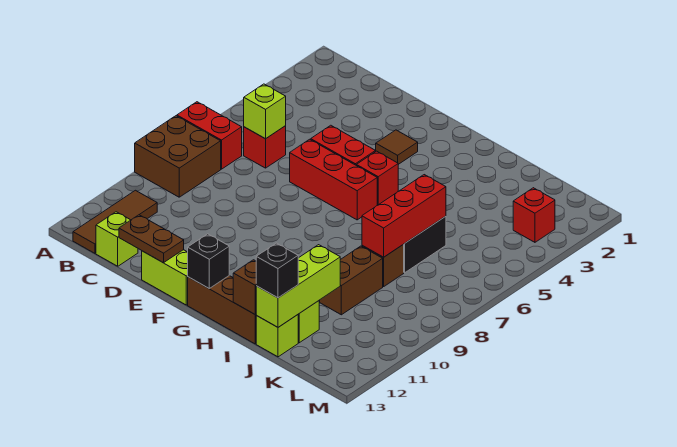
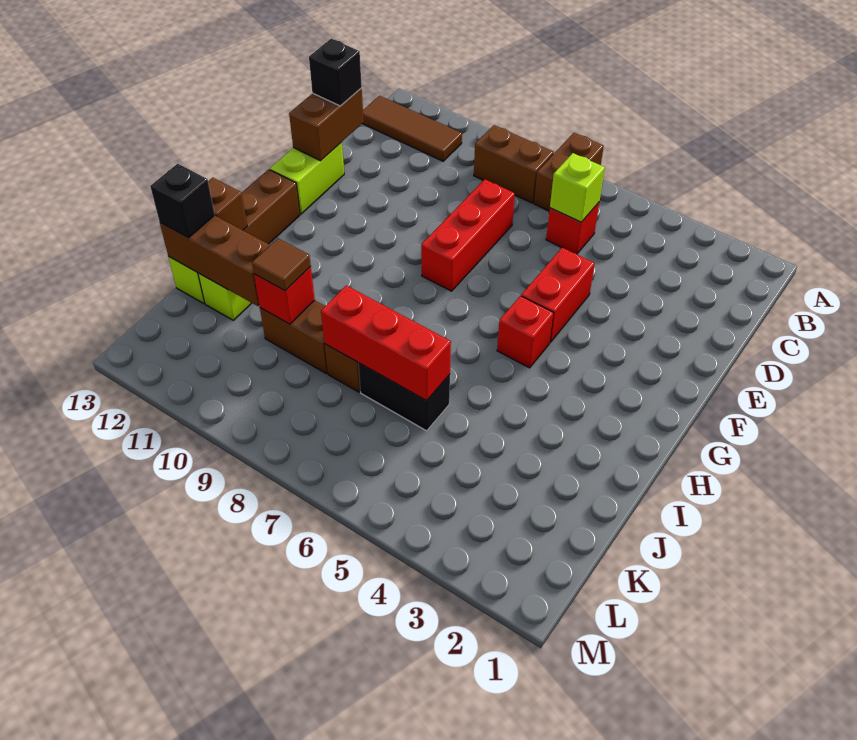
red brick A7:B7 level 1 -> brown brick A7:B7 level 1
brown brick A8:B9 level 1 -> brown brick B8:B9 level 1
lime brick C13 level 1 -> none
brown plate D13:E13 level 2 -> brown brick D13:E13 level 2
red brick E6:G6 level 1 -> red brick D8:F8 level 1
brown tile F3 level 1 -> brown tile J10 level 3
black brick G13 level 2 -> black brick D13 level 3
lime brick J11:J13 level 2 -> brown brick J11:J13 level 2
red brick L3 level 1 -> red brick J10 level 2

